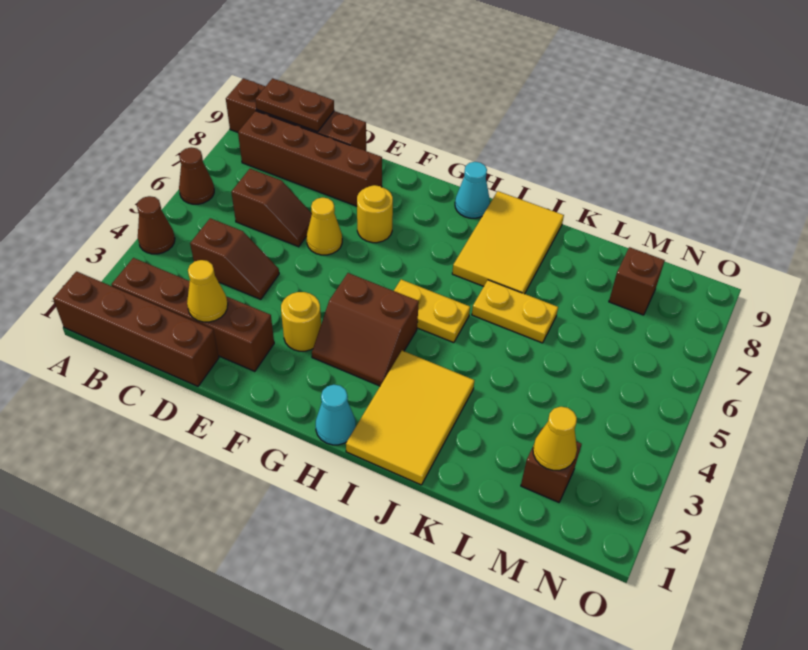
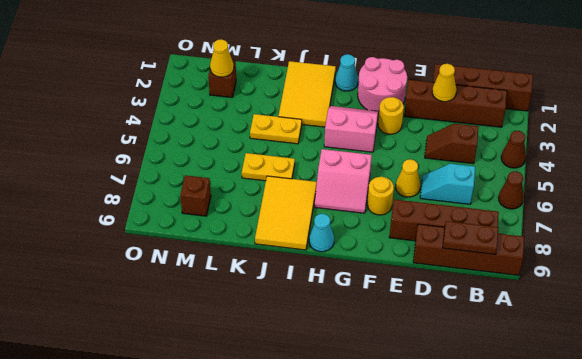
brown slope C6:D6 level 1 top C -> cyan slope C6:D6 level 1 top C
none -> pink round brick F1:G2 level 1
brown slope G3:H4 level 1 top 4 -> pink slope G3:H4 level 1 top 4
none -> pink slope G6:H7 level 1 top 6
yellow plate H5:I5 level 1 -> yellow plate J4:K4 level 1

